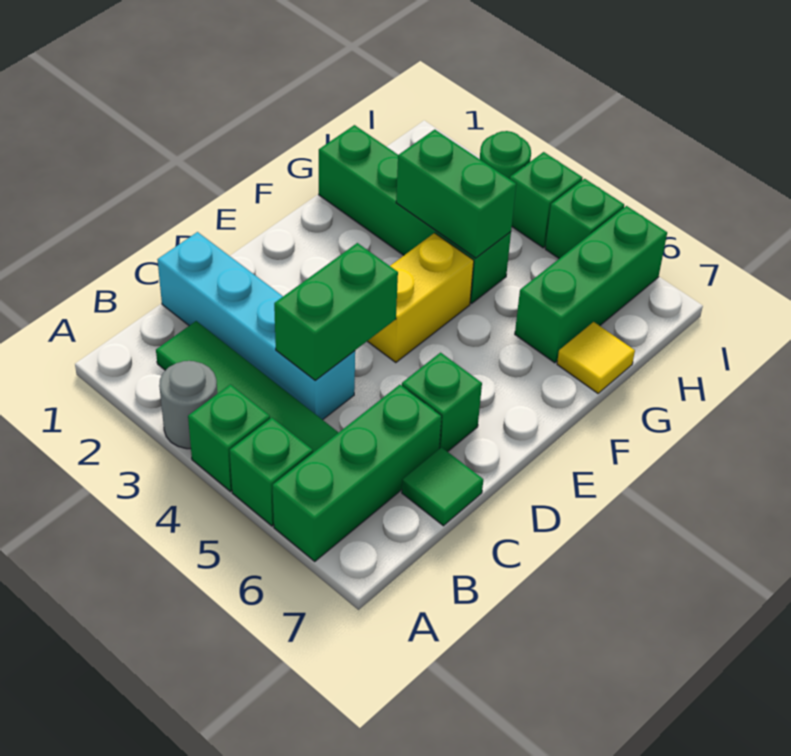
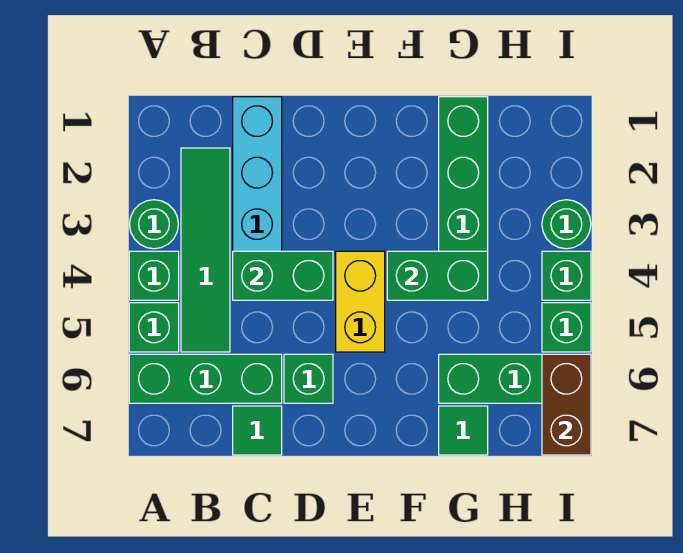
grey round brick A3 level 1 -> green round brick A3 level 1
yellow brick E4:F4 level 1 -> yellow brick E4:E5 level 1
green brick G3:G4 level 2 -> green brick F4:G4 level 2
yellow tile G7 level 1 -> green tile G7 level 1
none -> brown brick I6:I7 level 2

